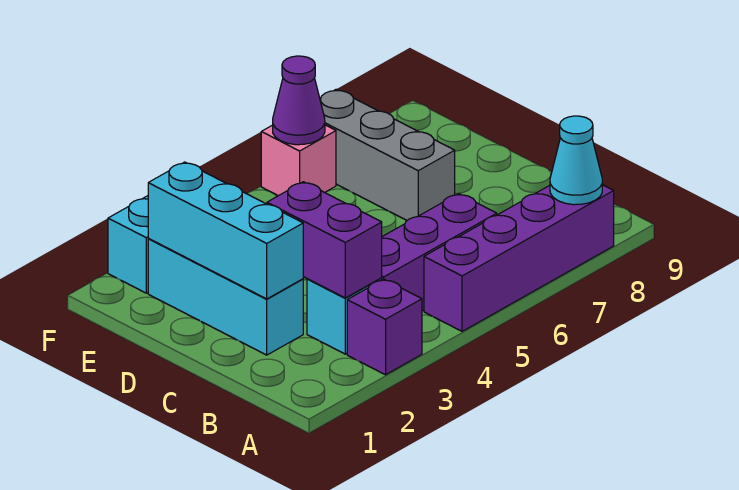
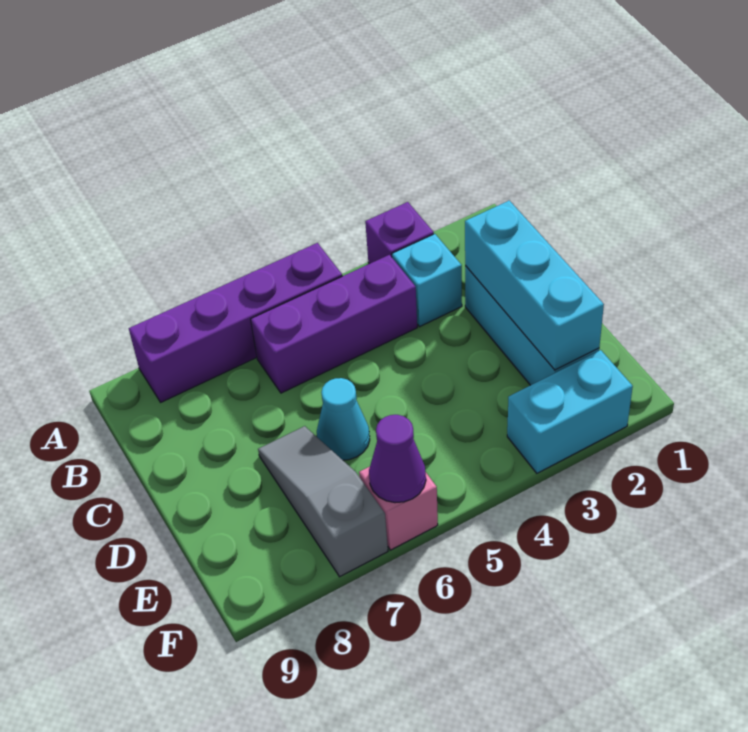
cyan cone A8 level 2 -> cyan cone D6 level 1
purple brick B3:C3 level 2 -> none
grey brick D7:F7 level 1 -> grey slope D7:F7 level 1 top F

